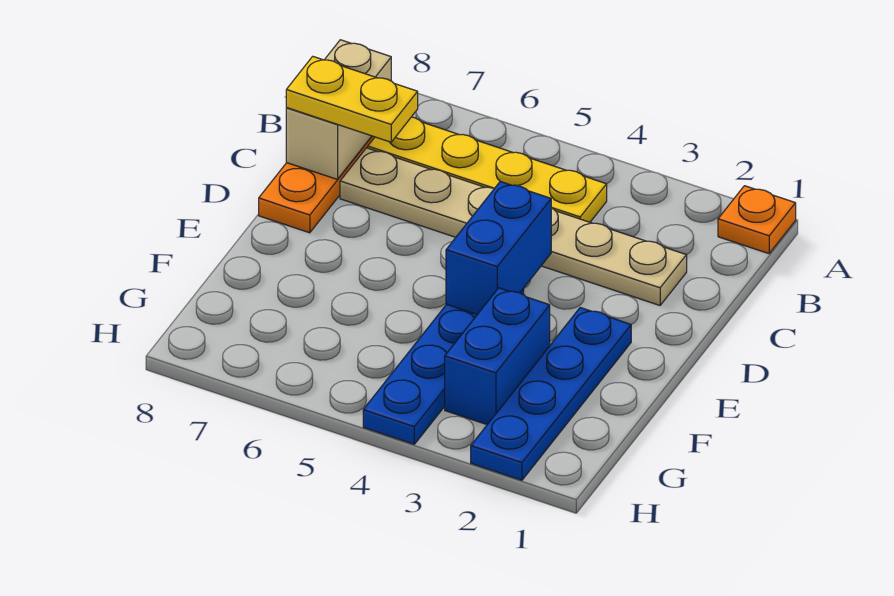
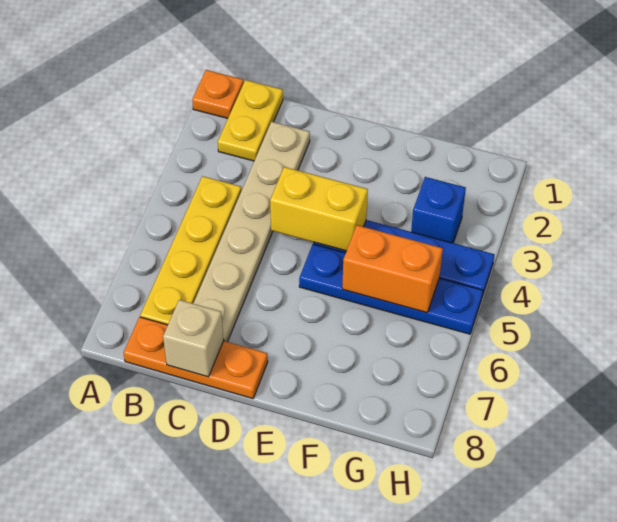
tan brick B8:C8 level 2 -> tan brick C8 level 2
yellow plate C7:C8 level 3 -> yellow plate B1:B2 level 1
blue brick D4:E4 level 2 -> yellow brick D4:E4 level 2
blue plate E2:H2 level 1 -> blue plate E5:H5 level 1
blue brick F3:G3 level 1 -> blue brick G3 level 1
none -> orange brick F5:G5 level 2

